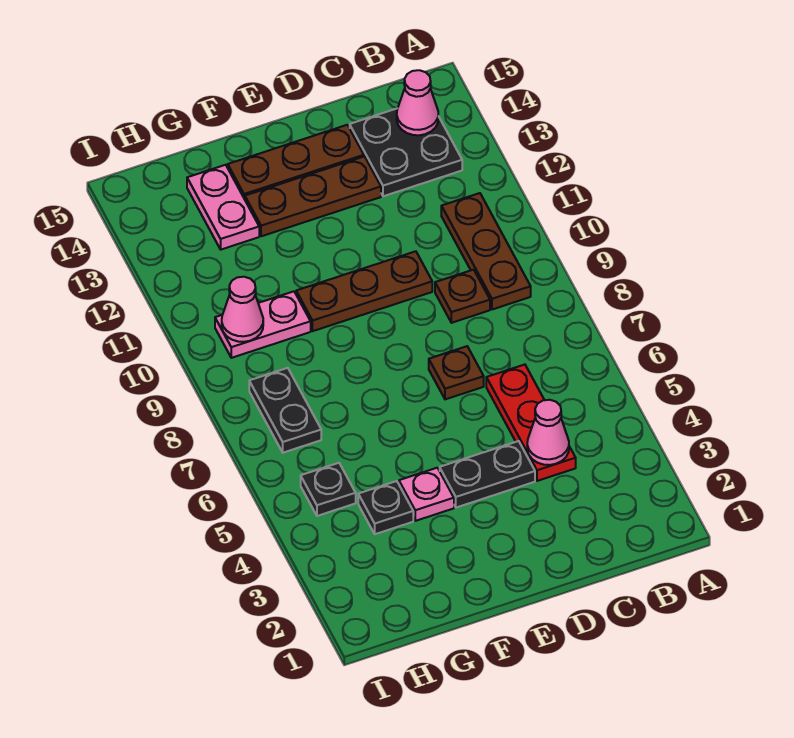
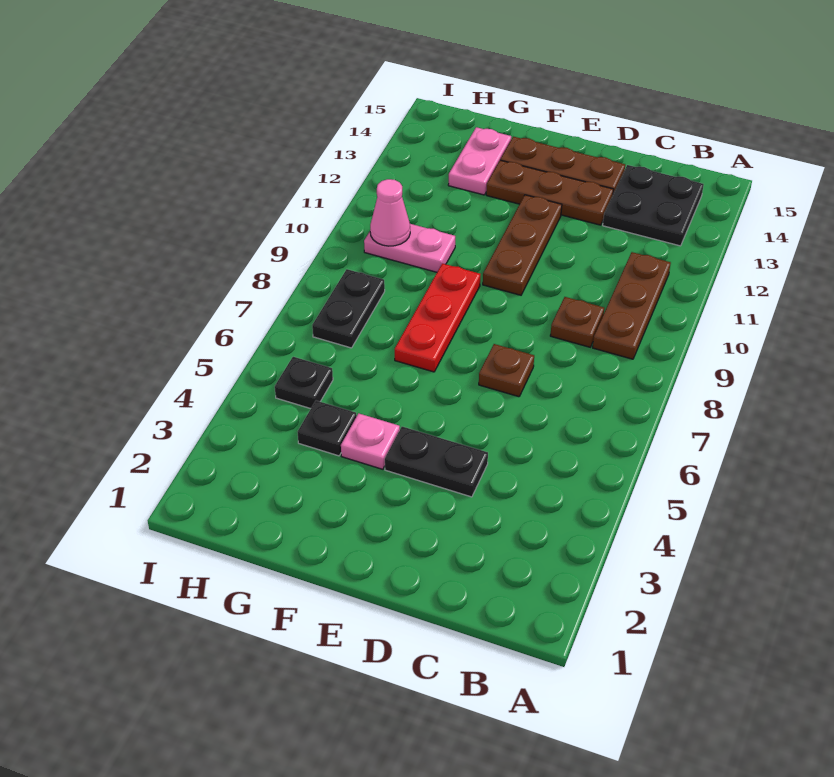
pink cone B14 level 2 -> none
red plate C4:C6 level 1 -> red plate F7:F9 level 1
pink cone C4 level 2 -> none
brown plate D10:F10 level 1 -> brown plate E10:E12 level 1

